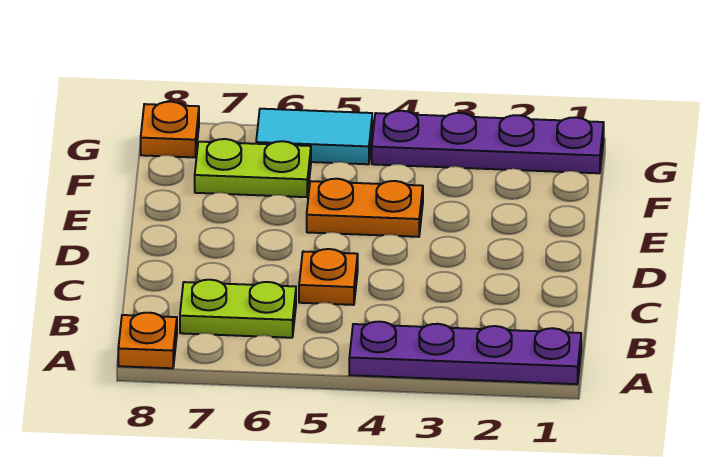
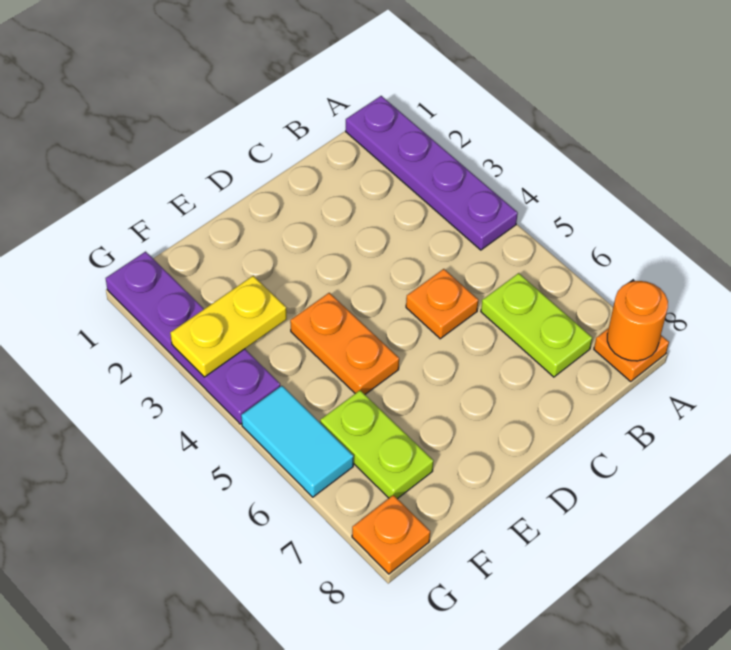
none -> orange round brick A8 level 2
none -> yellow plate F3:G3 level 2

